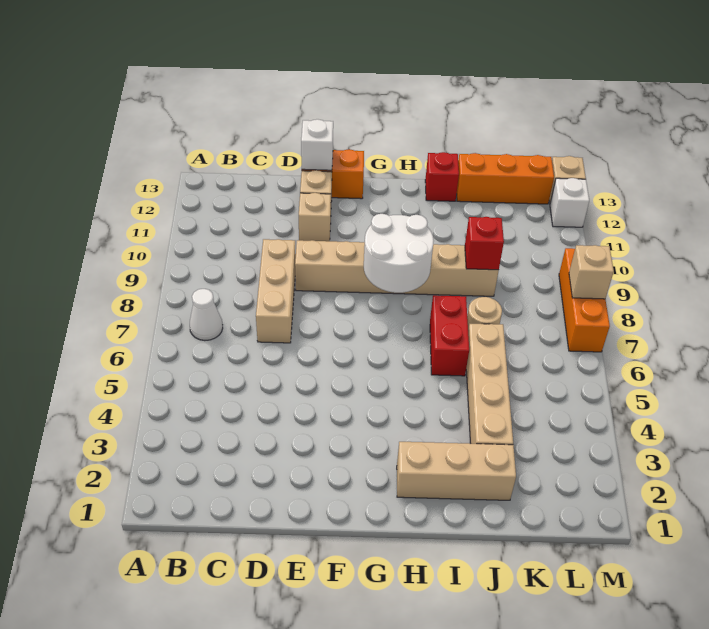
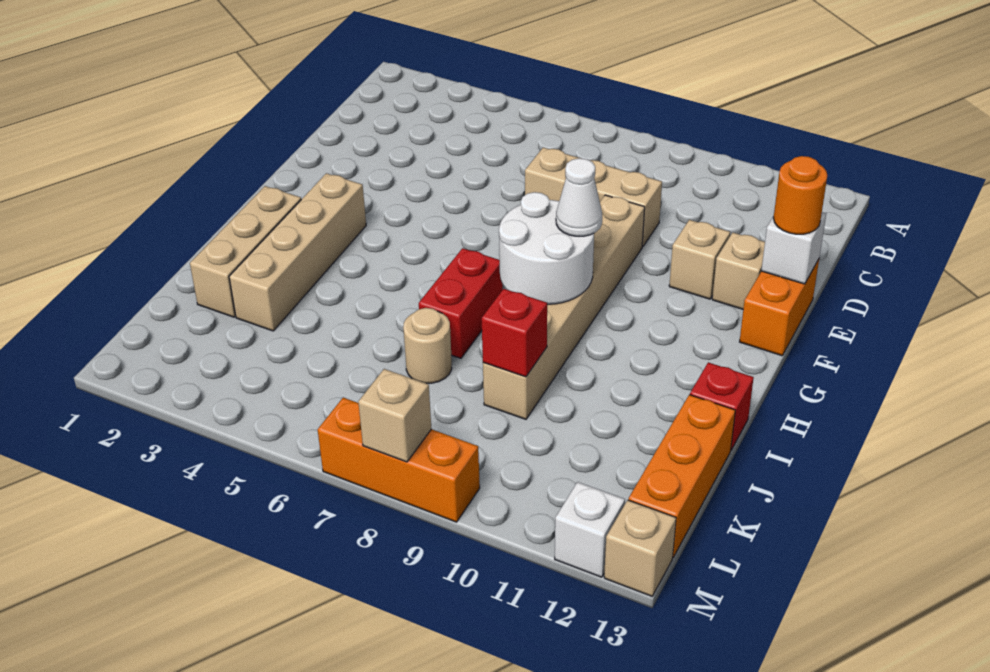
white cone B7 level 1 -> white cone G9 level 3
none -> orange round brick E13 level 3
red brick I6:I7 level 1 -> red brick H7:I7 level 1
tan brick J3:J6 level 1 -> tan brick G3:J3 level 1

